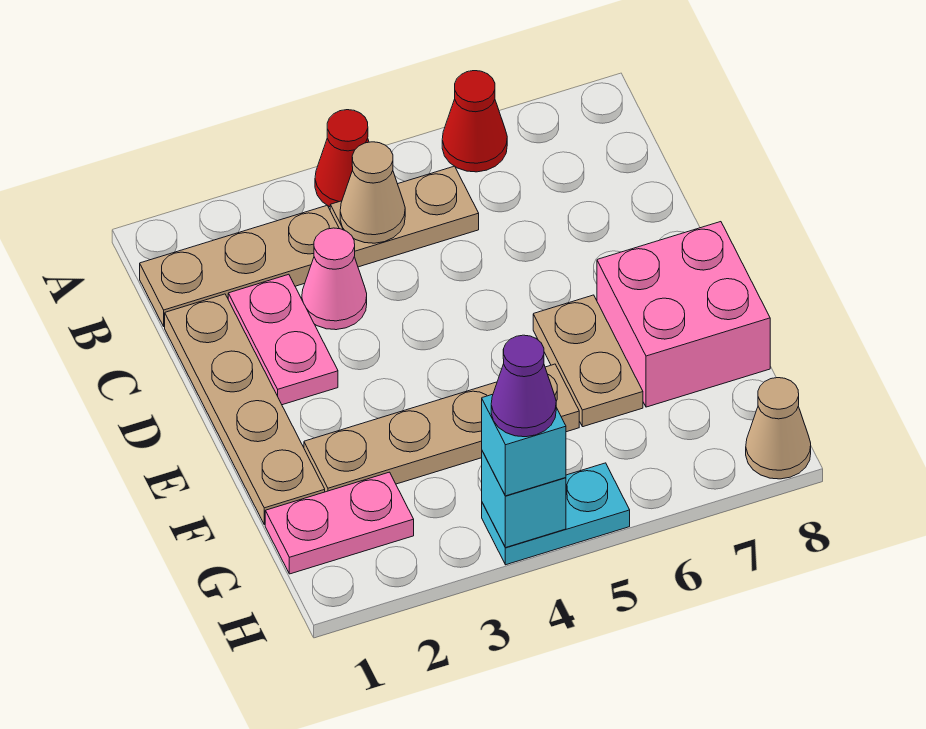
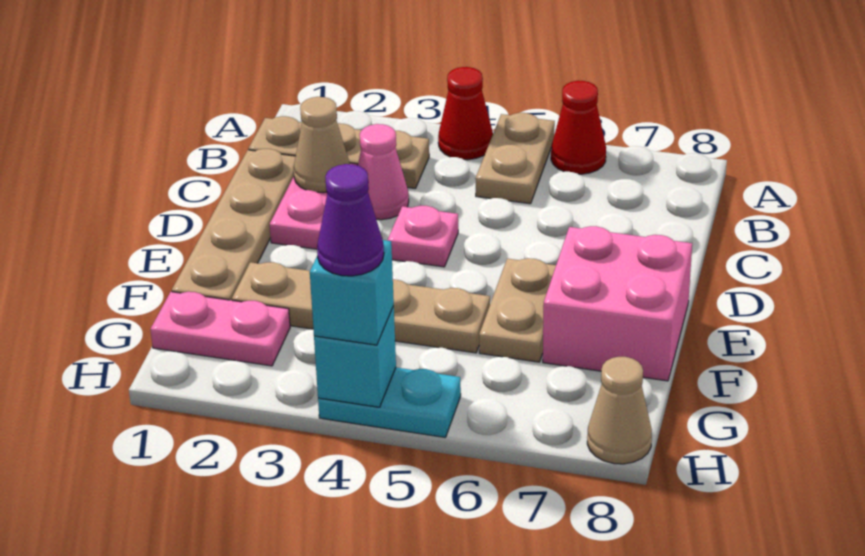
tan plate B4:B5 level 1 -> tan plate A5:B5 level 1
tan cone B4 level 2 -> tan cone C2 level 2
none -> pink plate D4 level 1

